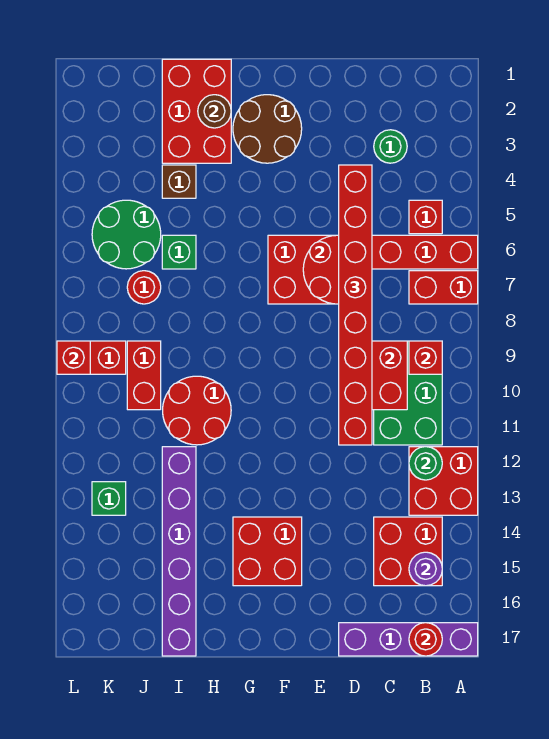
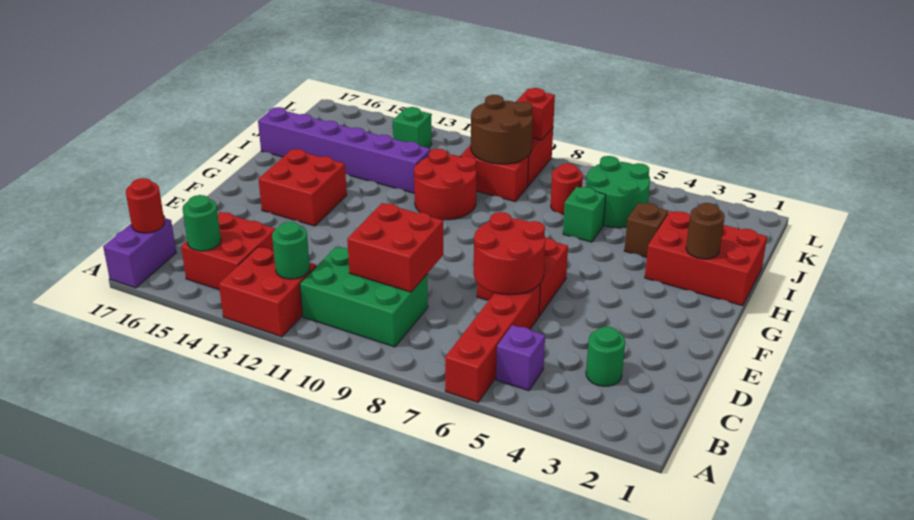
red brick A7:B7 level 1 -> none
purple brick A17:D17 level 1 -> purple brick A17:B17 level 1
red brick B5 level 1 -> purple brick B5 level 1
red brick B9 level 2 -> none
purple round brick B15 level 2 -> green round brick B15 level 2
red brick D4:D11 level 3 -> none
brown round brick F2:G3 level 1 -> brown round brick J9:K10 level 2

